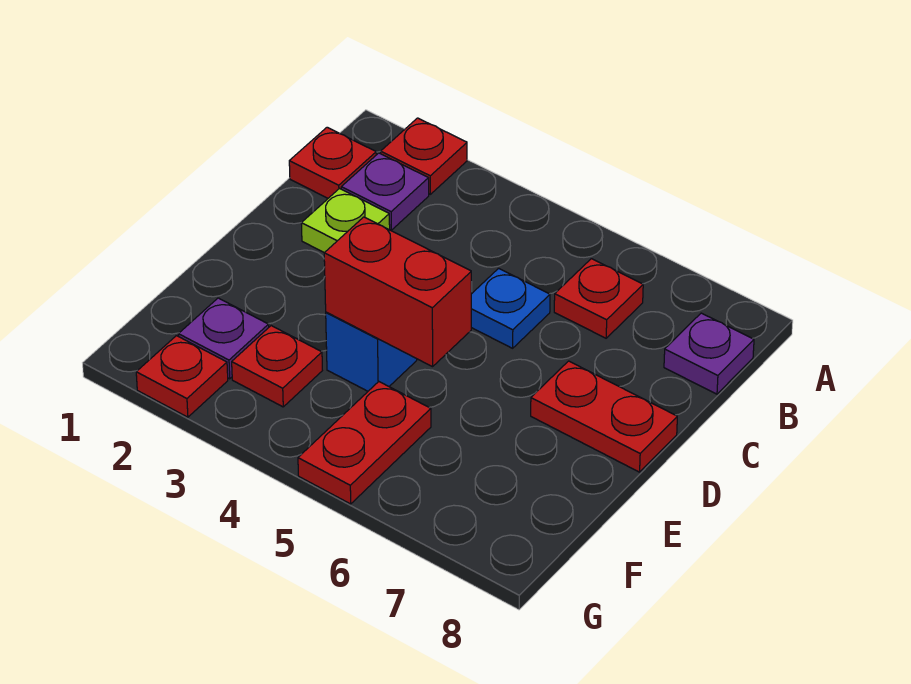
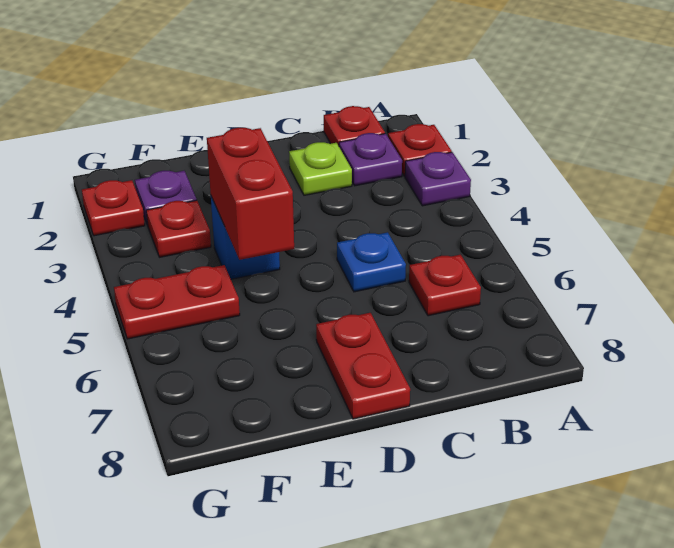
purple plate B8 level 1 -> purple plate A3 level 1

